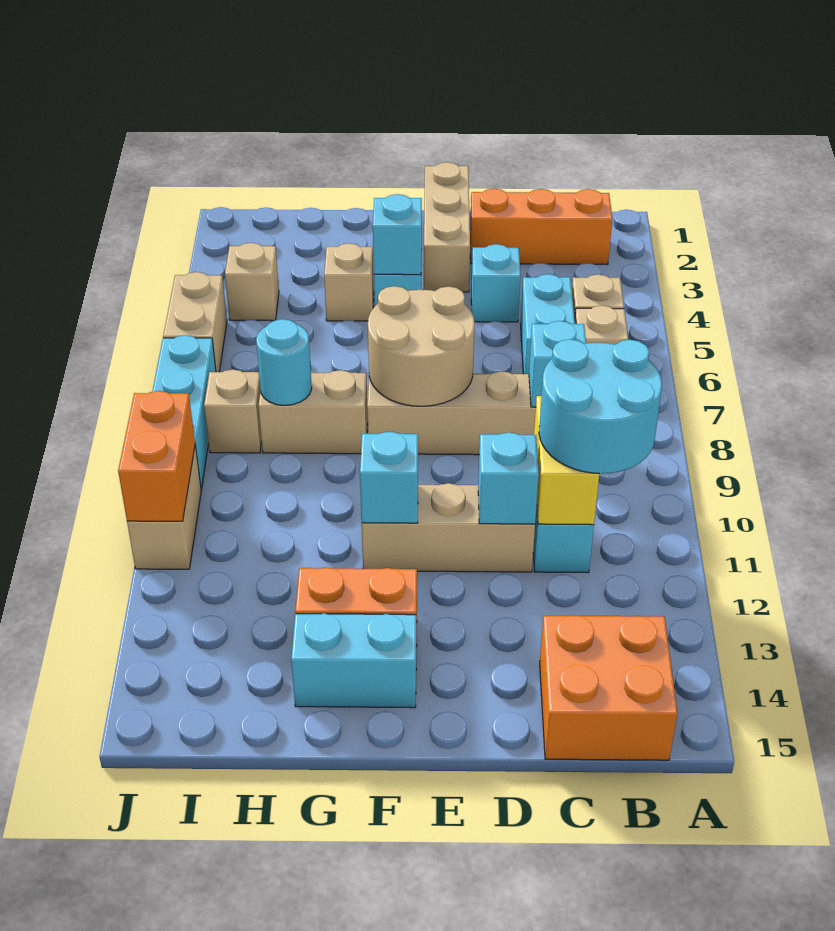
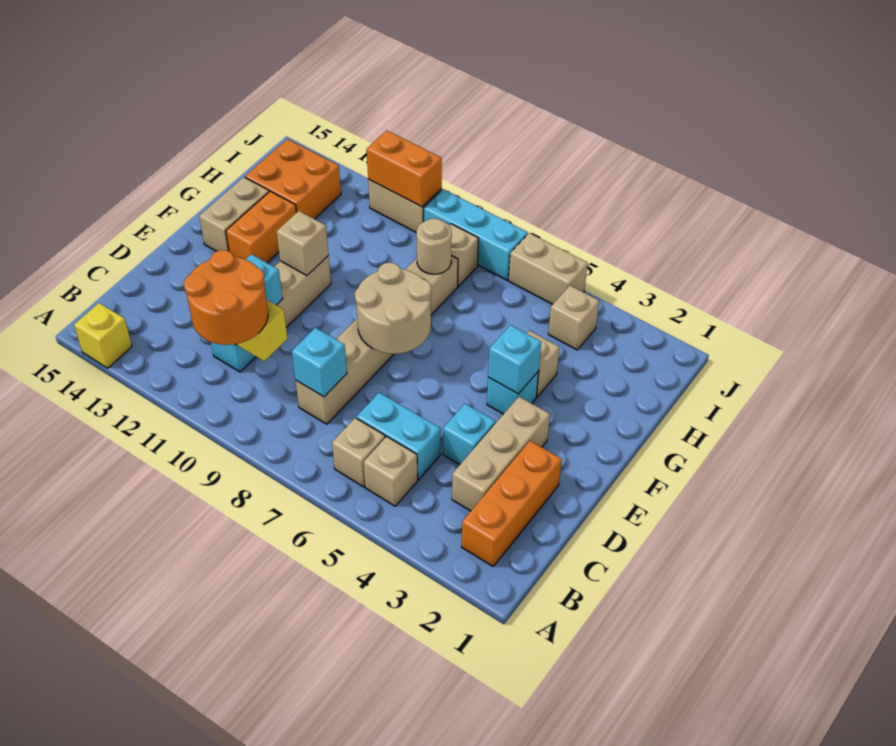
none -> yellow brick A14 level 1
cyan round brick B10:C11 level 3 -> orange round brick B10:C11 level 3
orange brick B14:C15 level 1 -> orange brick H13:I14 level 1
tan brick E1:E3 level 1 -> tan brick C3:E3 level 1
cyan brick F11 level 2 -> tan brick F11 level 2
cyan brick F14:G14 level 1 -> tan brick F14:G14 level 1
cyan round brick H8 level 2 -> tan round brick H8 level 2

